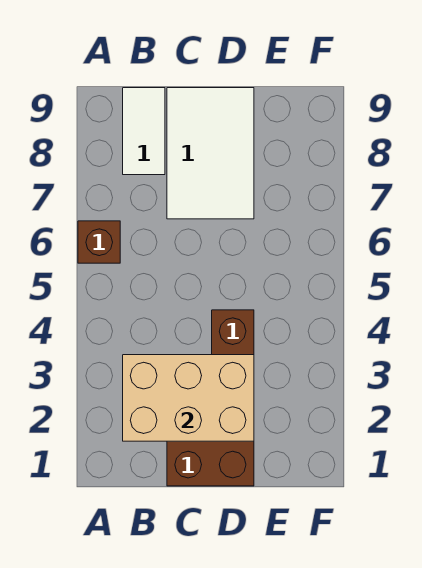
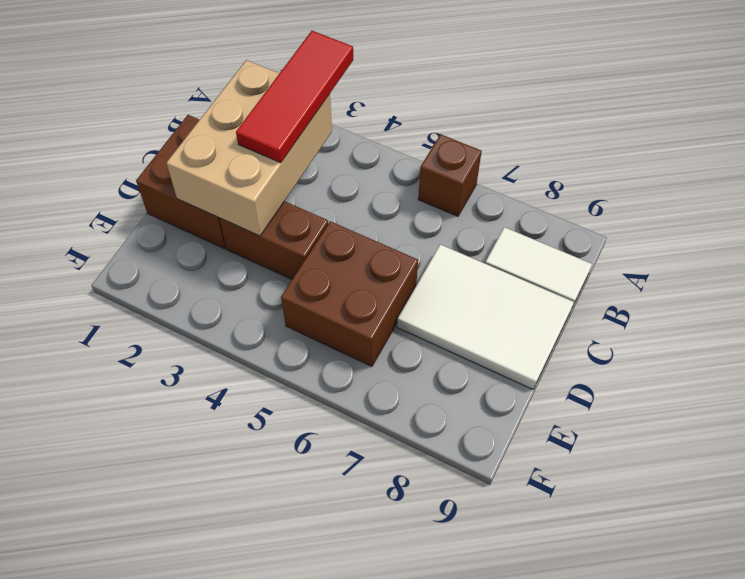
none -> red tile A3:C3 level 3
none -> brown brick D5:E6 level 1

